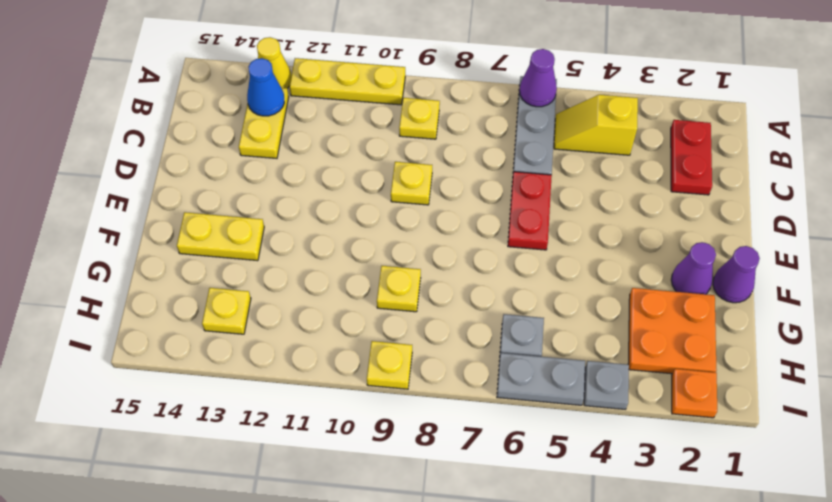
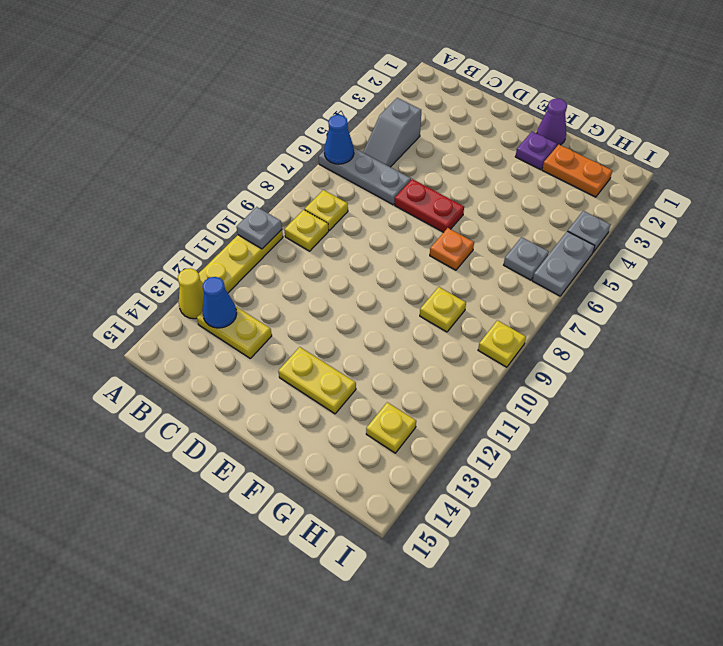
purple cone A6 level 2 -> blue cone A6 level 2
none -> grey plate A10 level 2
red plate B2:C2 level 1 -> none
yellow slope B4:B5 level 1 top 4 -> grey slope B4:B5 level 1 top 4
yellow plate D9 level 1 -> yellow plate B8 level 1
purple cone F2 level 1 -> purple plate F2 level 1
yellow plate F13:F14 level 1 -> yellow plate E13:F13 level 1
orange plate G2:H3 level 1 -> orange plate G2:H2 level 1
orange plate I2 level 1 -> orange plate F7 level 1

